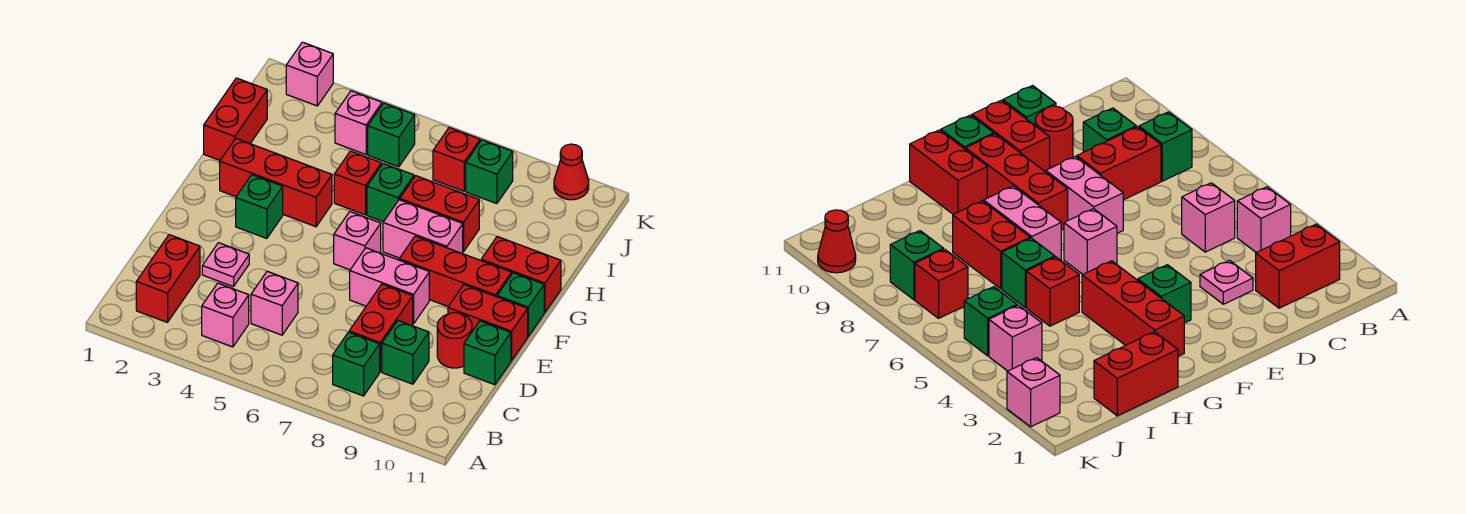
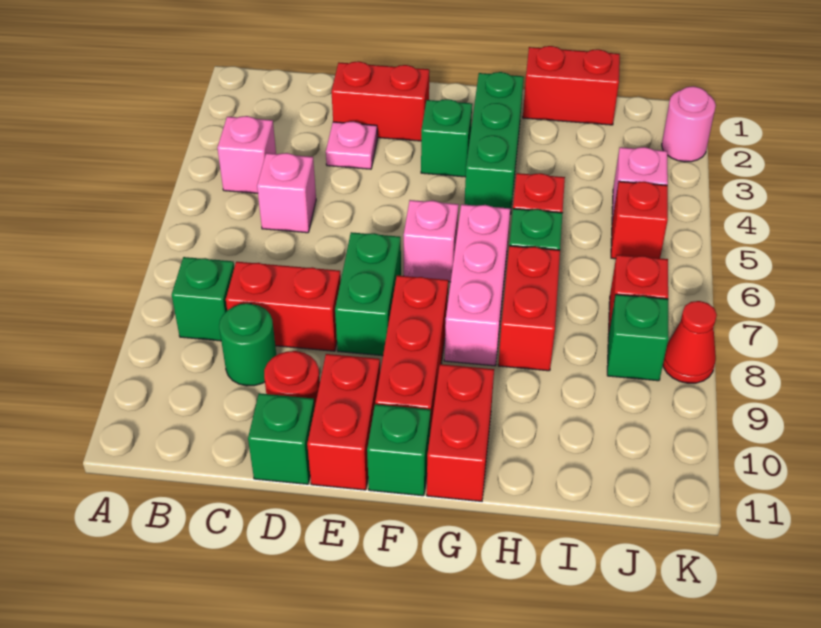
red brick B2:C2 level 1 -> red brick D2:E2 level 1
green brick C9 level 1 -> green round brick C9 level 1
pink brick E7:E8 level 1 -> green brick E7:E8 level 1
red brick G2:G4 level 1 -> green brick G2:G4 level 1
pink brick G7:G8 level 1 -> pink brick G6:G8 level 1
green brick J5 level 1 -> red brick J5 level 1
pink brick K2 level 1 -> pink round brick K2 level 1
red cone K10 level 1 -> red cone K8 level 1

